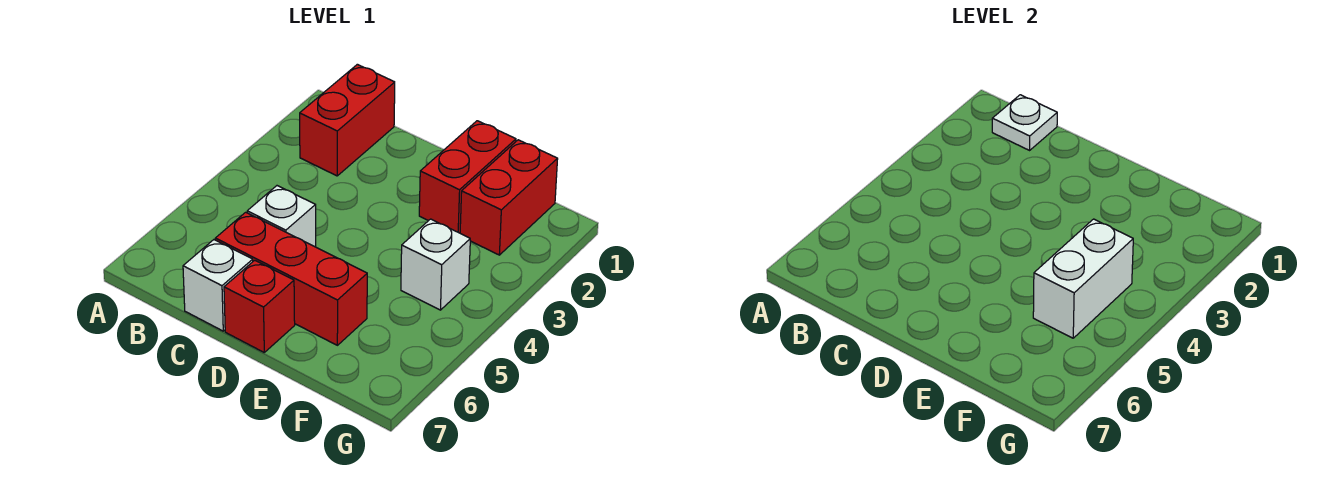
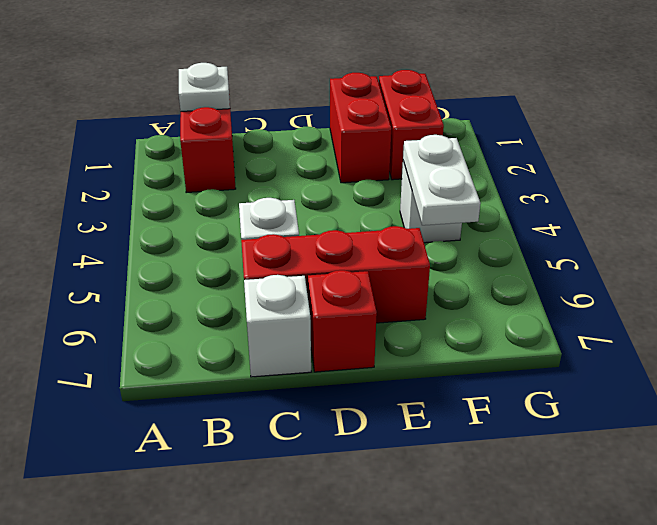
white brick F4:F5 level 2 -> white plate F4:F5 level 2

